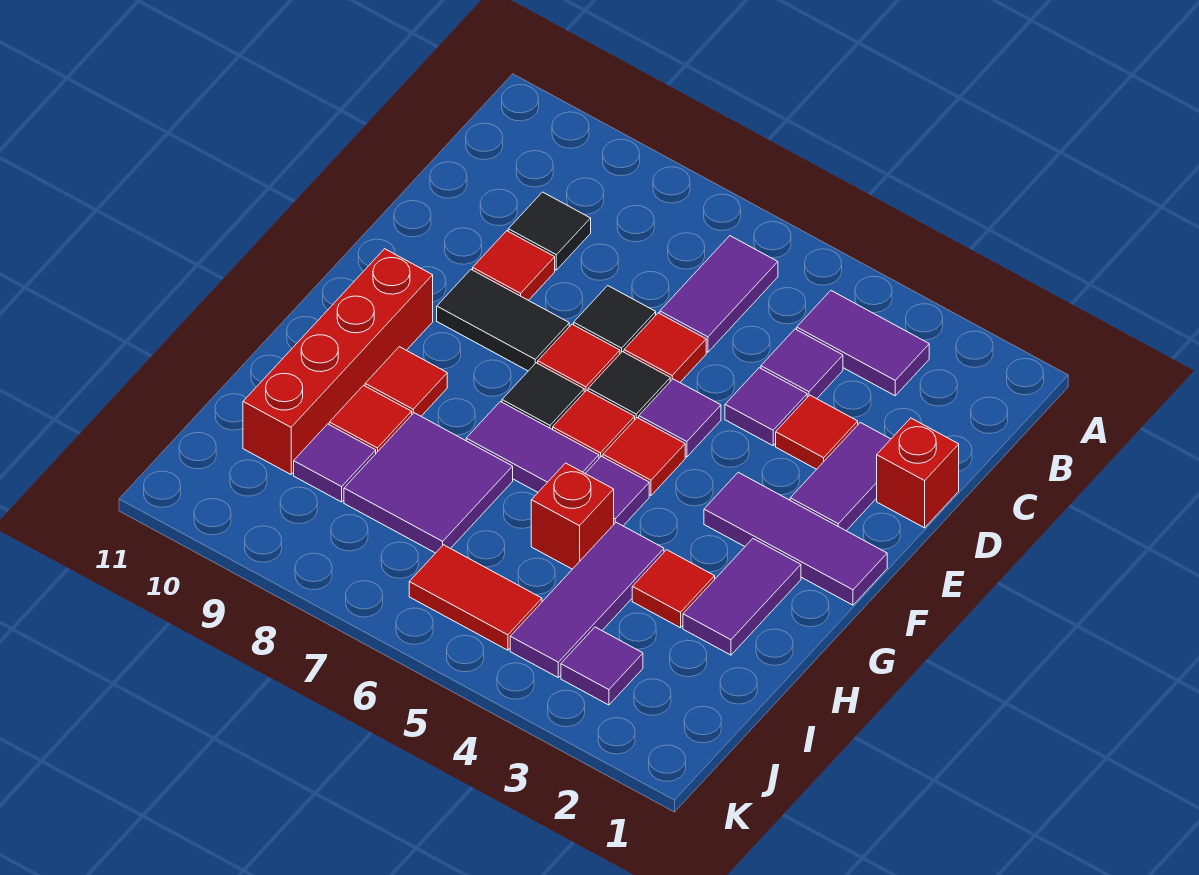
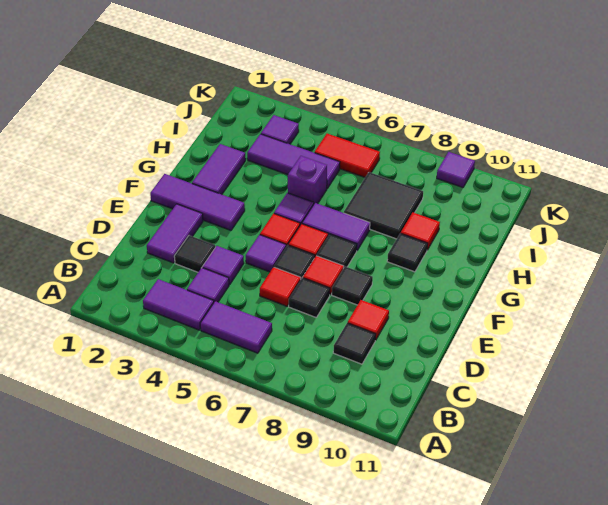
purple tile B6:C6 level 1 -> purple tile B5:B6 level 1
red brick D1 level 1 -> none
red tile D3 level 1 -> black tile D3 level 1
black tile E8:E9 level 1 -> black tile E8 level 1
red brick F10:I10 level 1 -> none
red tile G9 level 1 -> black tile G9 level 1
red tile H3 level 1 -> none
purple tile H4:J4 level 1 -> purple tile I3:I5 level 1
red brick H5 level 1 -> purple brick H5 level 1
purple tile H7:I8 level 1 -> black tile H7:I8 level 1
purple tile I9 level 1 -> purple tile K9 level 1

